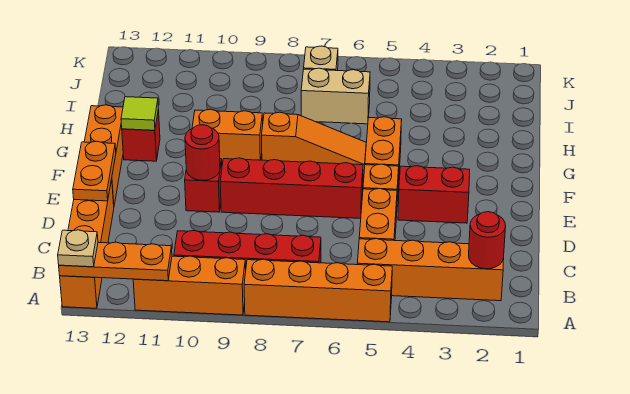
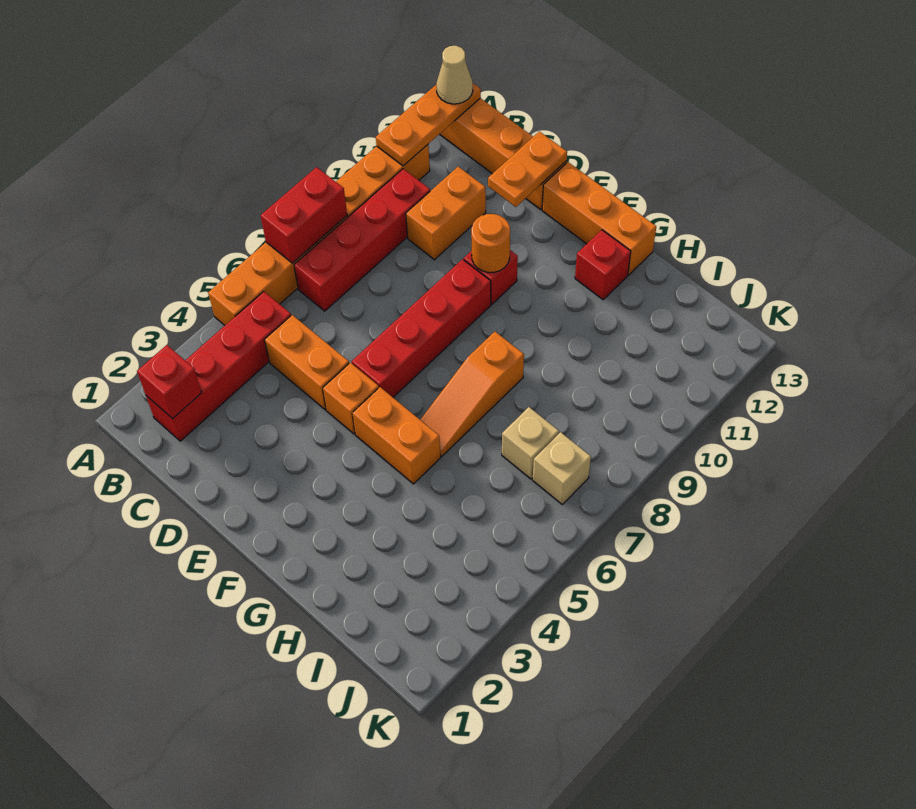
tan plate A13 level 3 -> tan cone A13 level 3
orange brick B2:B5 level 1 -> red brick B2:B5 level 1
red round brick B2 level 2 -> red brick B2 level 2
orange plate D13:E13 level 2 -> orange plate D12:D13 level 2
red brick E3:E4 level 1 -> red brick A7:A8 level 2
red round brick E10 level 2 -> orange round brick E10 level 2
orange brick G9:G10 level 1 -> orange brick C10:C11 level 1
lime tile G12 level 2 -> none
tan brick I6:I7 level 1 -> tan brick I7 level 1

